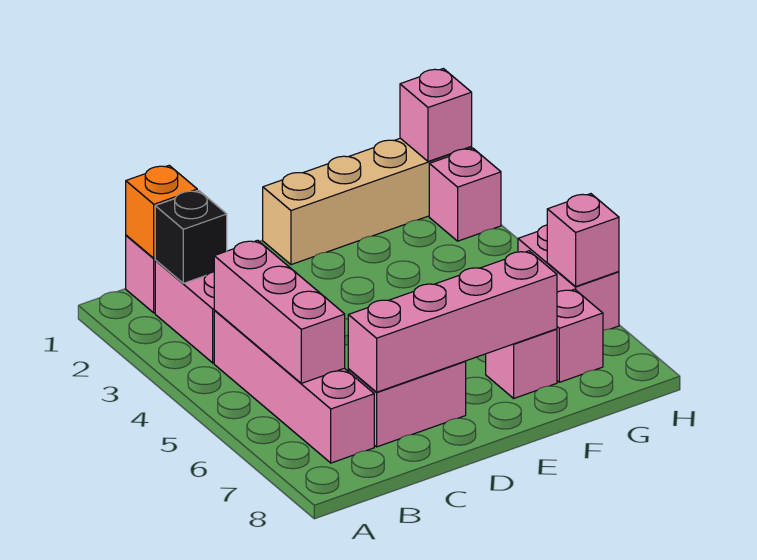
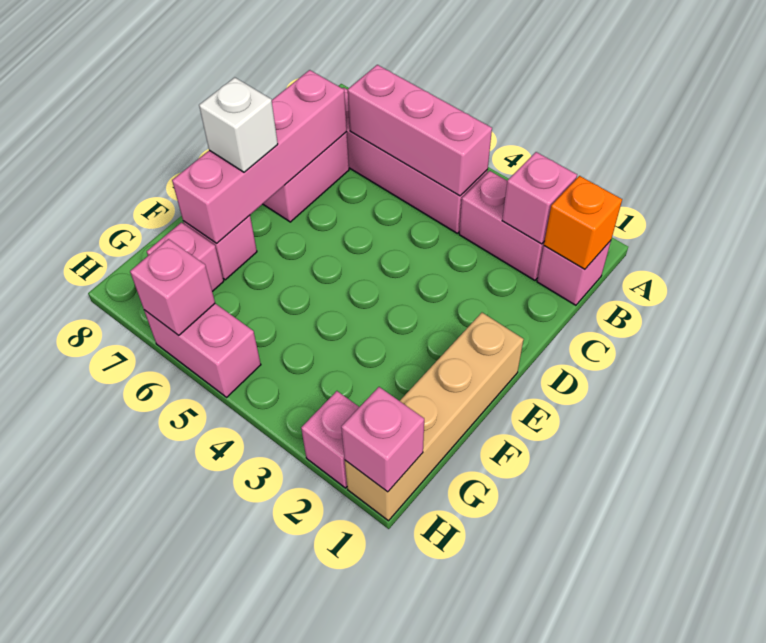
black brick B2 level 2 -> pink brick B2 level 2
none -> white brick E7 level 3

